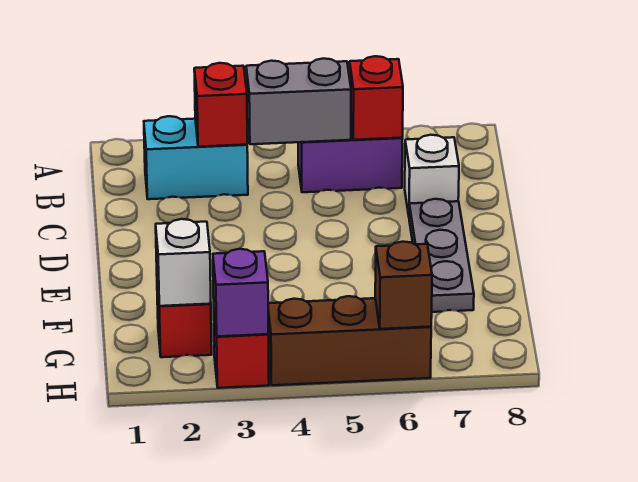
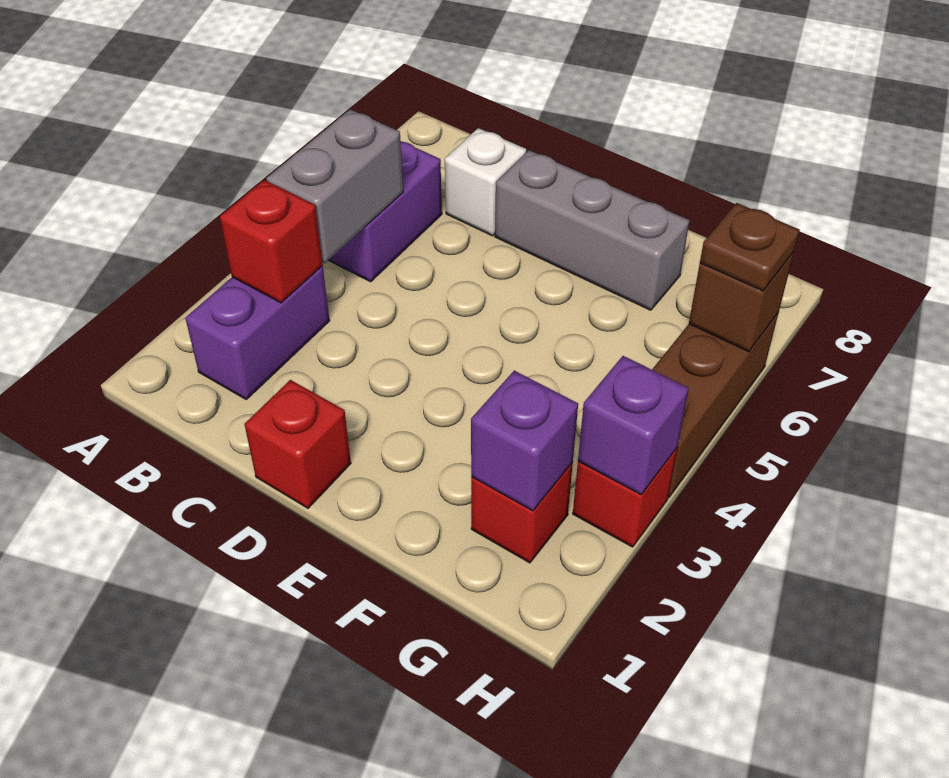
cyan brick B2:B3 level 1 -> purple brick B2:B3 level 1
red brick B6 level 2 -> red brick D1 level 1
grey plate D7:F7 level 1 -> grey brick D7:F7 level 1
white brick G2 level 2 -> purple brick G2 level 2
none -> brown plate H6 level 3

